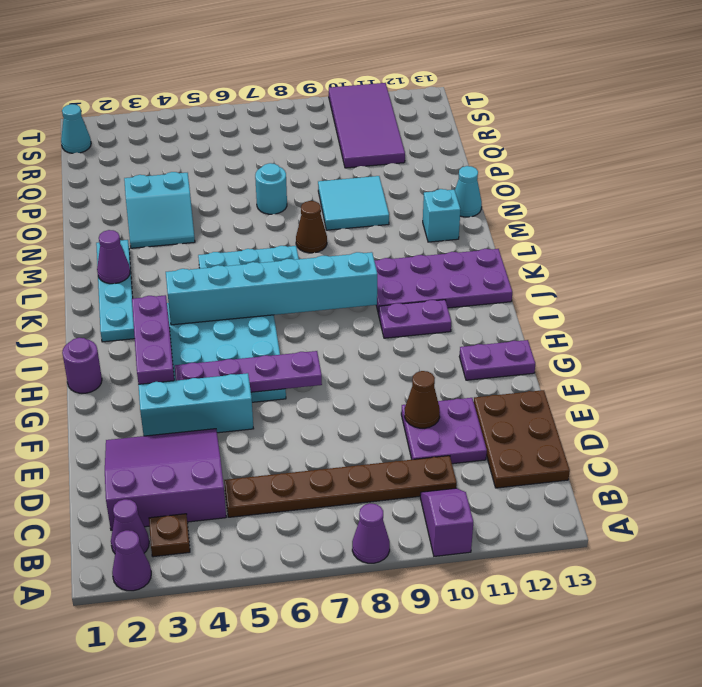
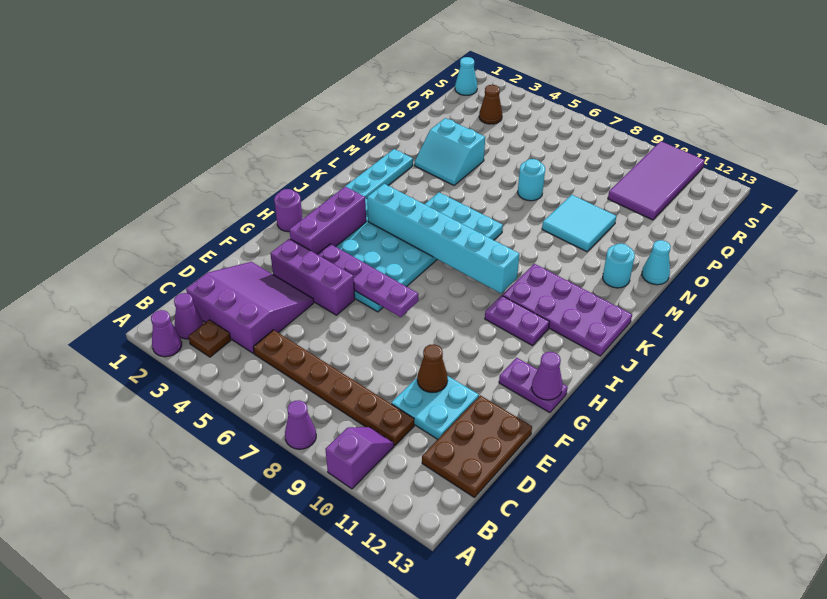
purple plate D10:E11 level 1 -> cyan plate D10:E11 level 1
cyan brick F3:F5 level 1 -> purple brick F3:F5 level 1
purple cone L2 level 2 -> purple cone G13 level 2
brown cone M8 level 1 -> brown cone R3 level 1
cyan brick M12 level 1 -> cyan round brick M12 level 1

